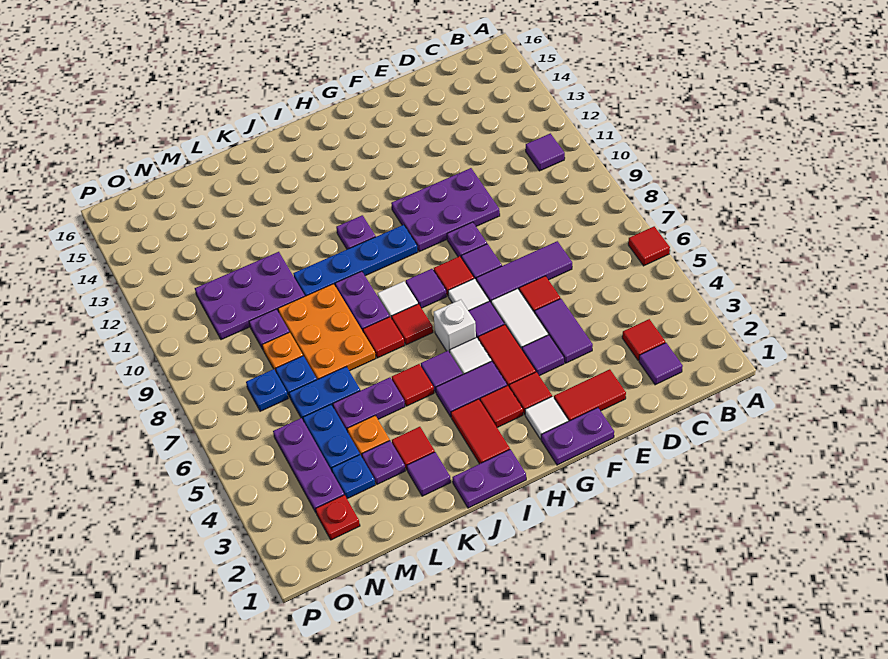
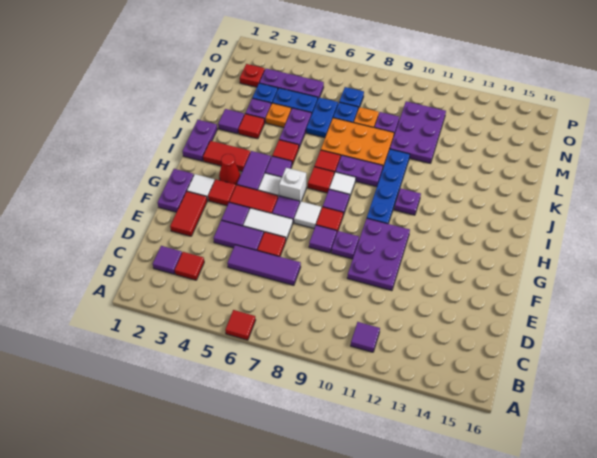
purple tile D7:F7 level 1 -> purple tile D5:D7 level 1
red tile H3 level 1 -> red cone H3 level 1

